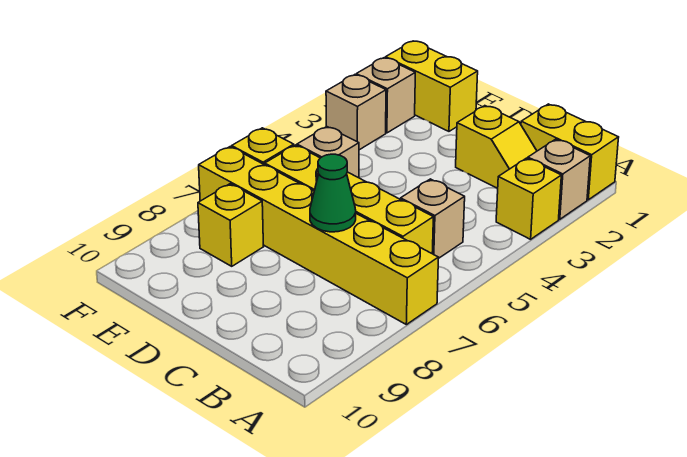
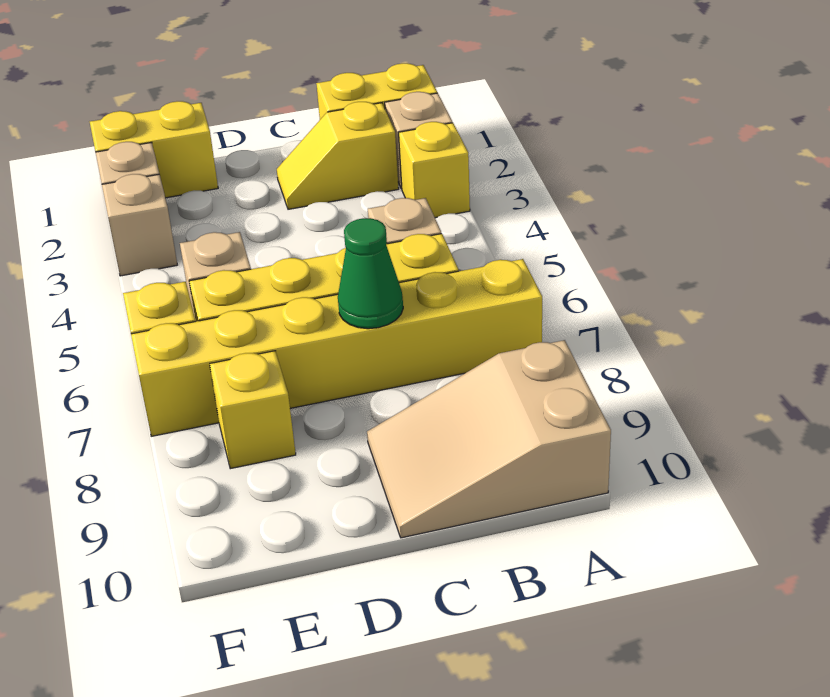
none -> tan slope A9:C10 level 1 top A
yellow slope B2:C2 level 1 top C -> yellow slope B2:C2 level 1 top B

